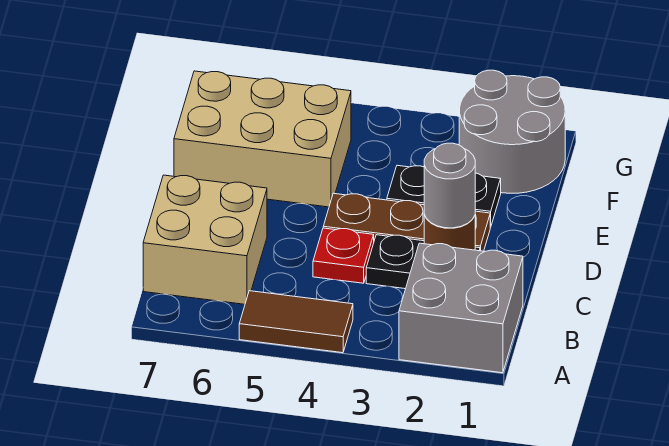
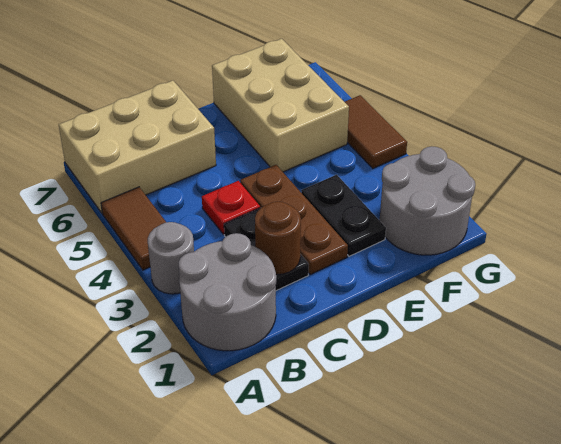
grey brick A1:B2 level 1 -> grey round brick A1:B2 level 1
tan brick B6:C7 level 1 -> tan brick A6:C7 level 1
grey round brick C2 level 3 -> grey round brick A3 level 1
none -> brown tile G4:G5 level 1

